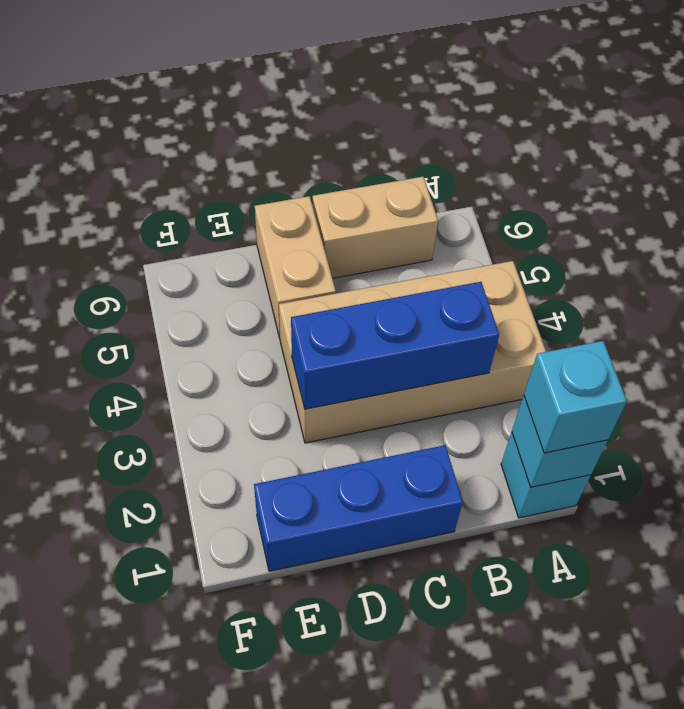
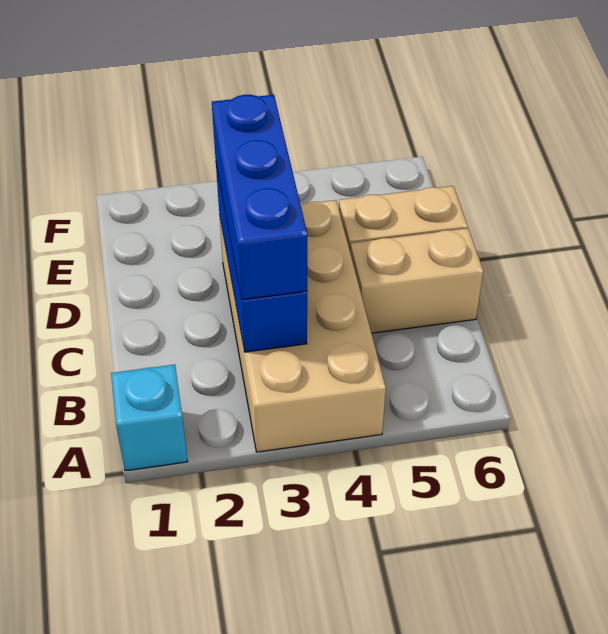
cyan brick A1 level 2 -> none
cyan brick A1 level 3 -> none
tan brick B6:C6 level 1 -> tan brick C5:C6 level 1
blue brick C1:E1 level 1 -> blue brick B3:D3 level 3

